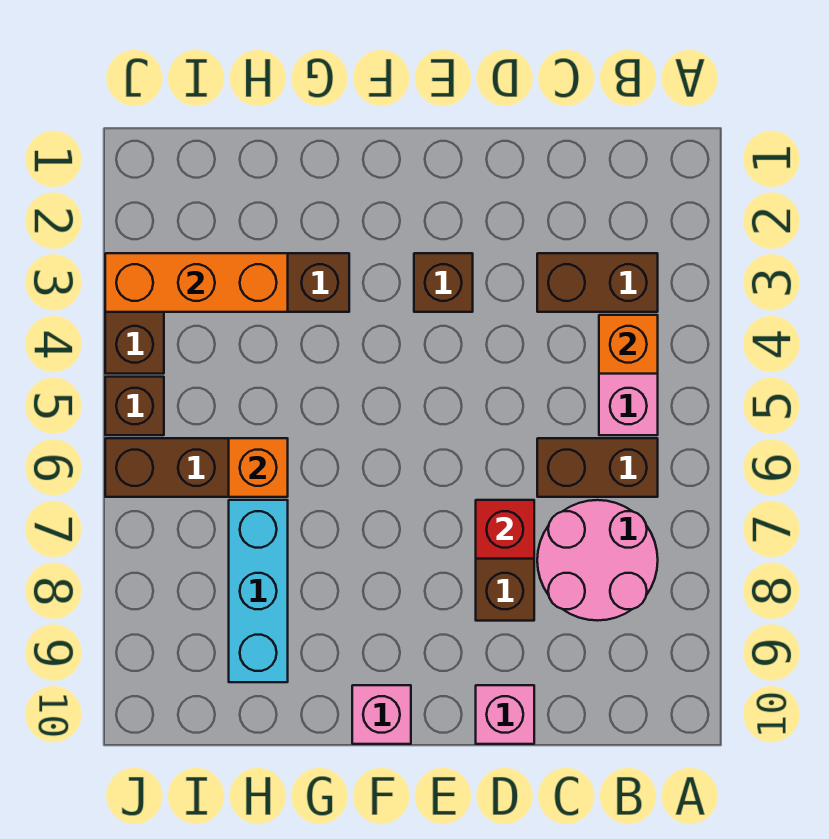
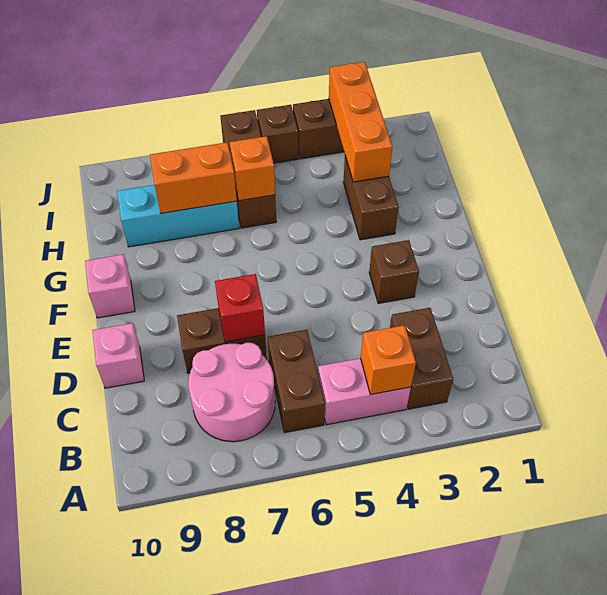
none -> orange brick H7:H8 level 2

